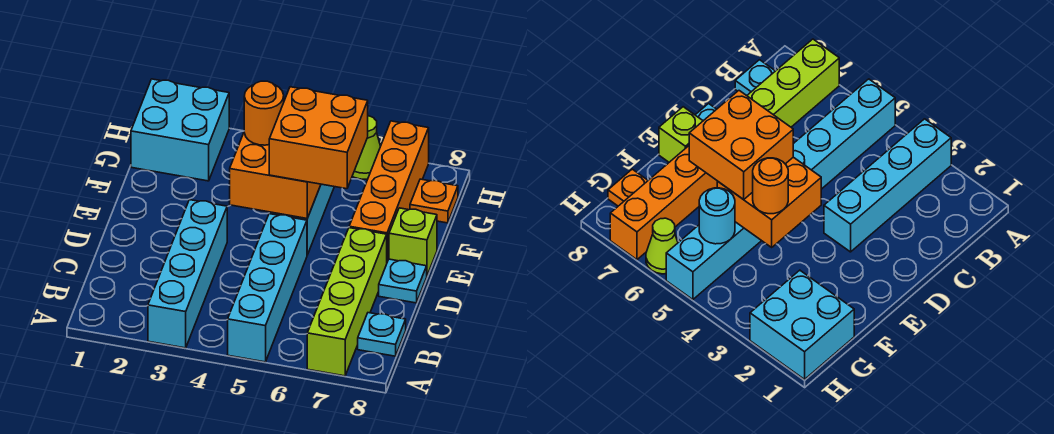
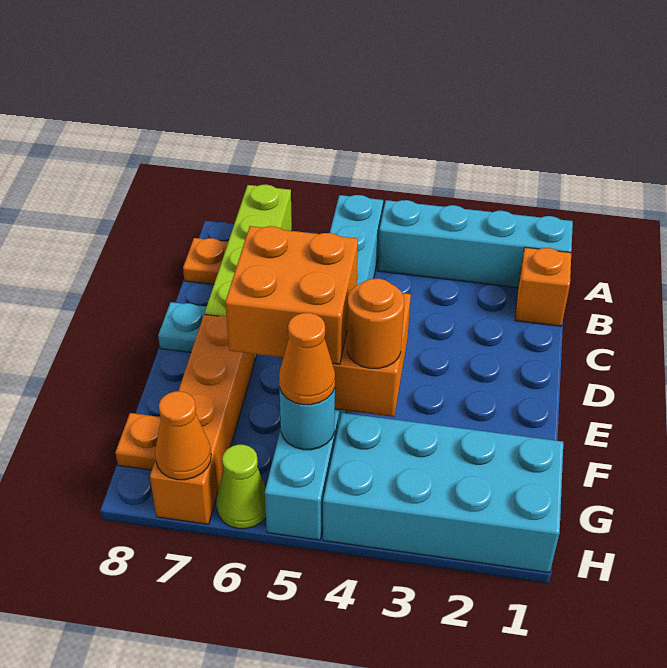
cyan brick A3:D3 level 1 -> cyan brick A1:A4 level 1
none -> orange brick B1 level 1
cyan plate B8 level 1 -> orange plate B8 level 1
lime brick E8 level 1 -> none
cyan brick G1:H2 level 1 -> cyan brick G1:H4 level 1
none -> orange cone G5 level 3
none -> orange cone H7 level 2

